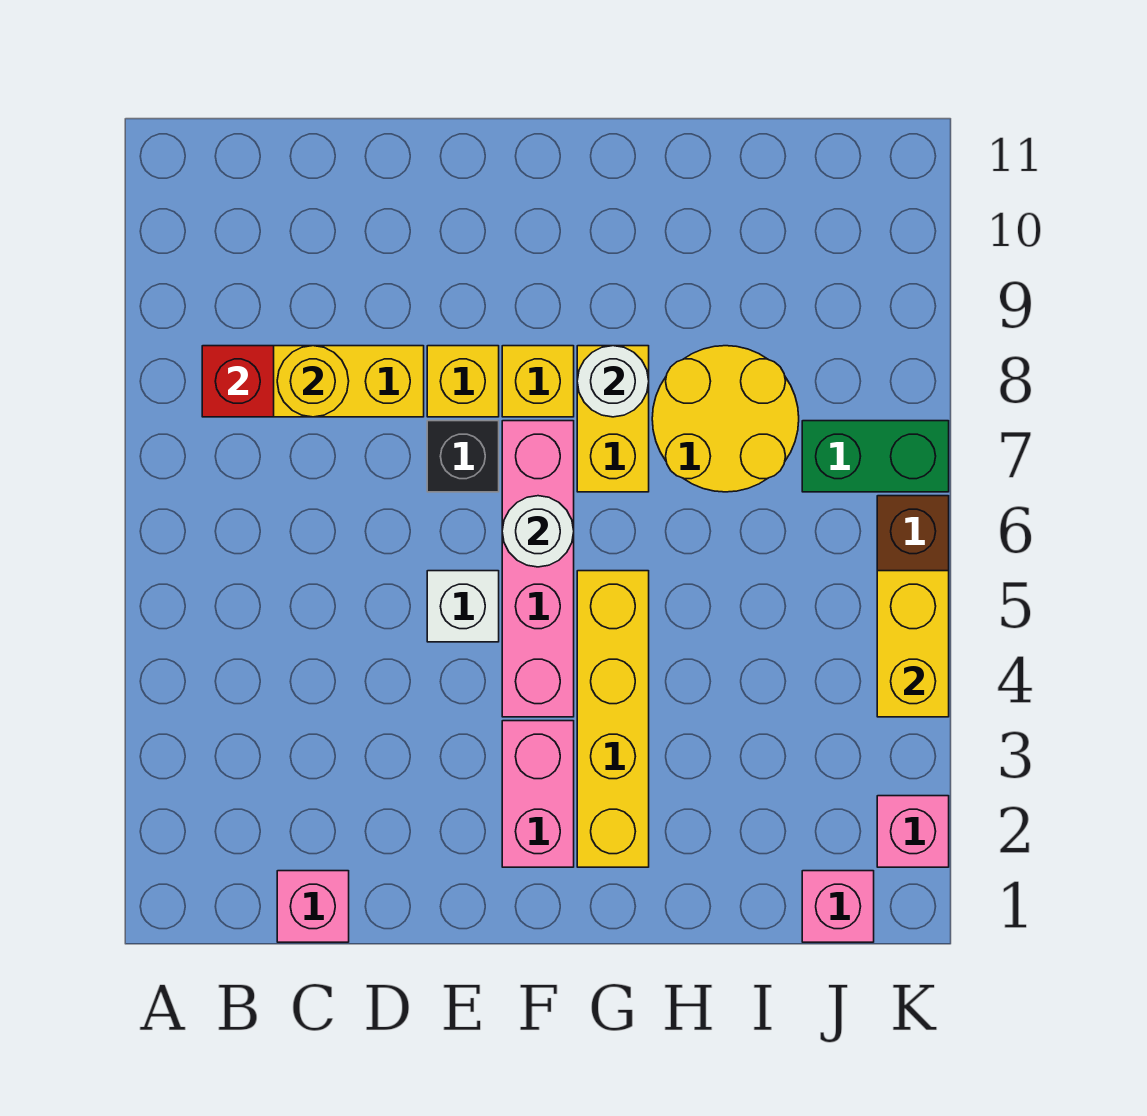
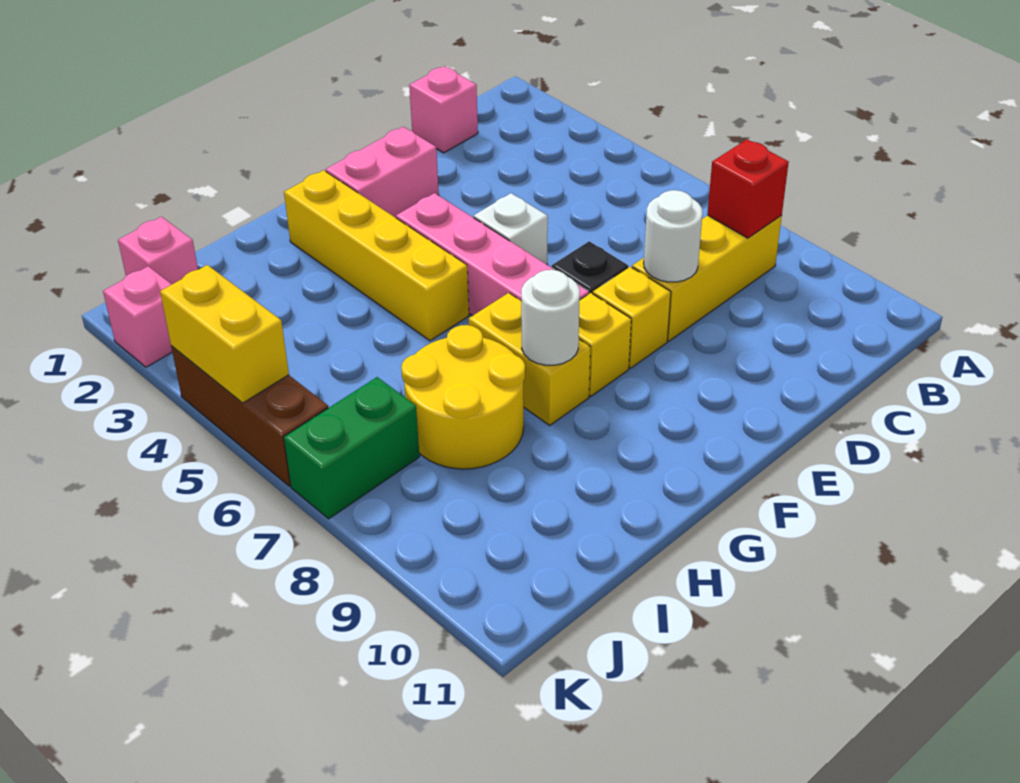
yellow round brick C8 level 2 -> none
pink brick F2:F3 level 1 -> pink brick E2:F2 level 1
white round brick F6 level 2 -> white round brick D8 level 2

